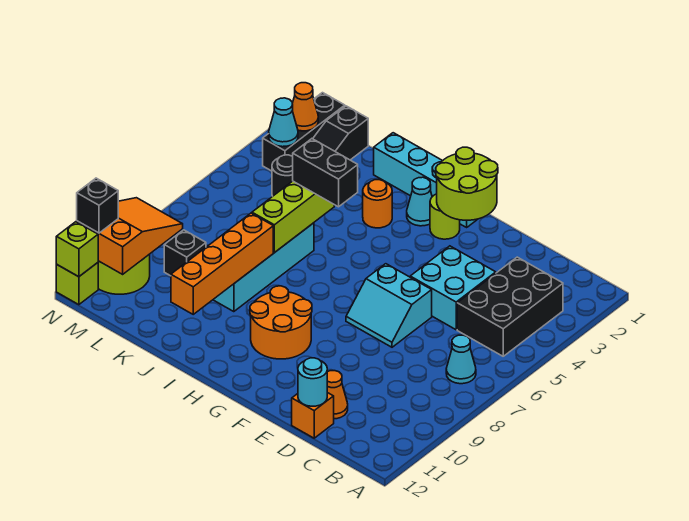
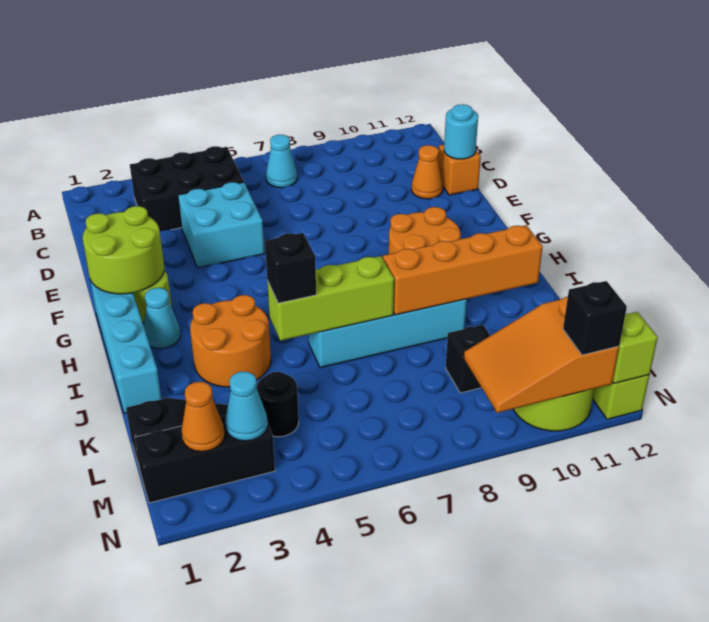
cyan slope E6:F7 level 1 top 6 -> none
orange round brick I3 level 1 -> orange round brick I3:J4 level 1
black brick I5:J5 level 3 -> black brick J5 level 3

